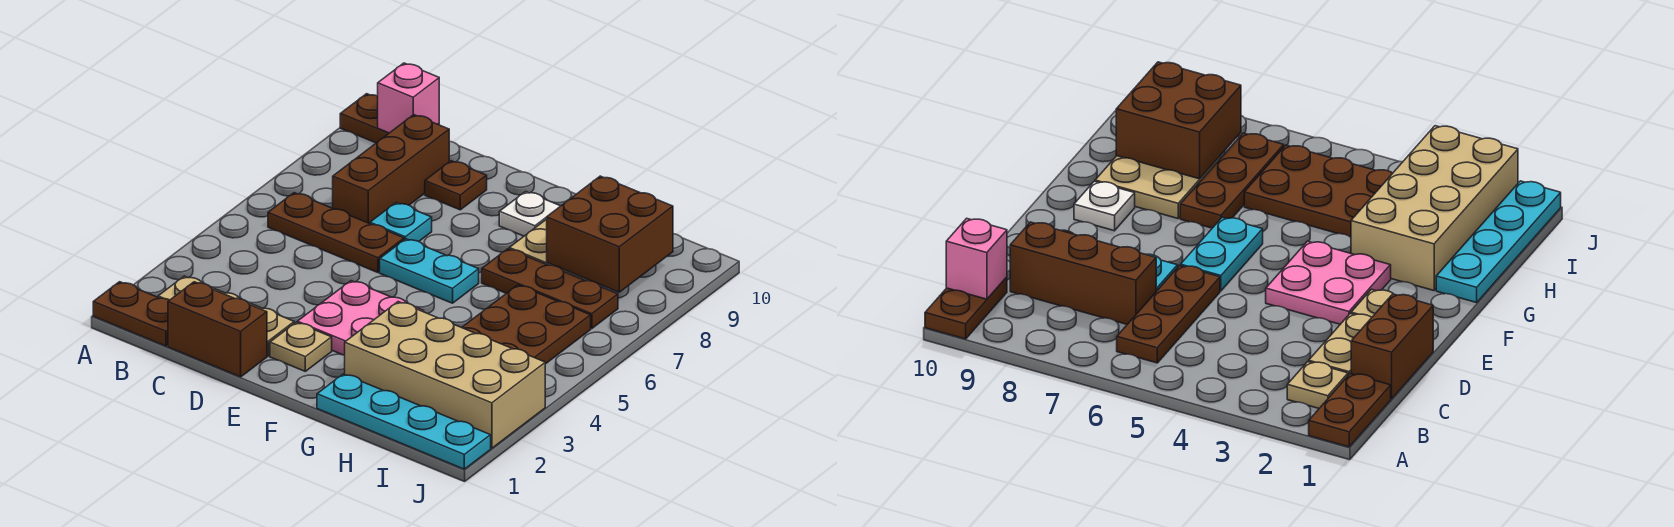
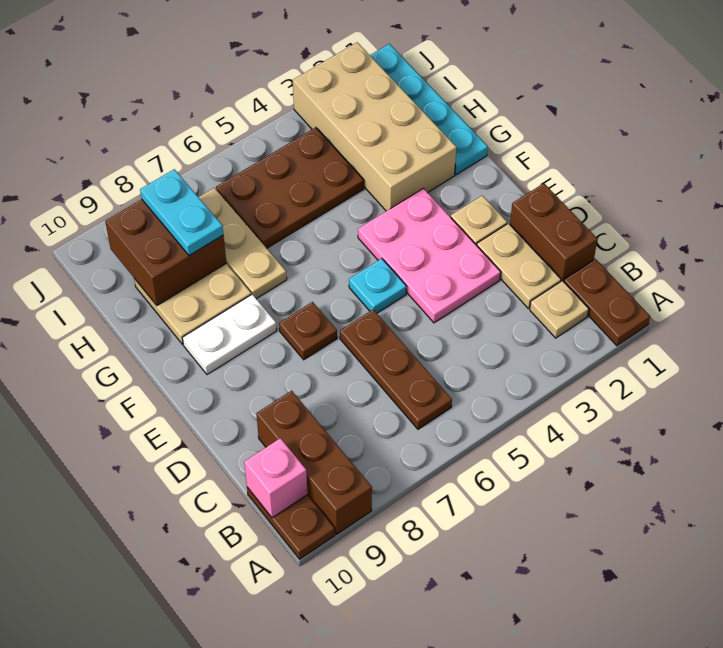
brown brick C7:C9 level 1 -> brown brick A9:C9 level 1
cyan plate D7 level 1 -> cyan plate E5 level 1
brown plate D9 level 1 -> brown plate E7 level 1
pink plate E3:F4 level 1 -> pink plate D3:F4 level 1
cyan plate E6:F6 level 1 -> cyan plate H8:I8 level 3
white plate F9 level 1 -> white plate F8:F9 level 1
brown plate G7:I7 level 1 -> tan plate G7:I7 level 1

